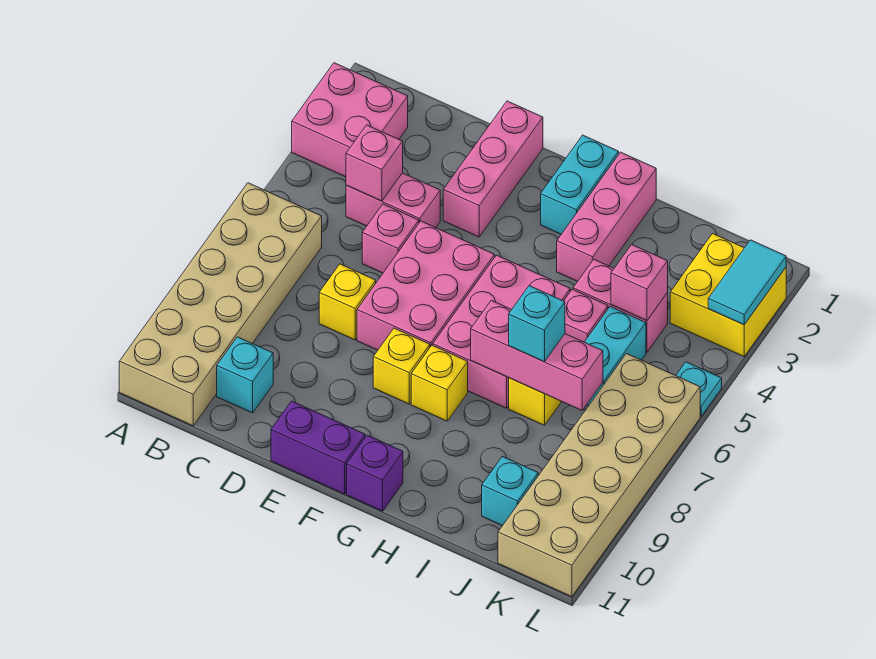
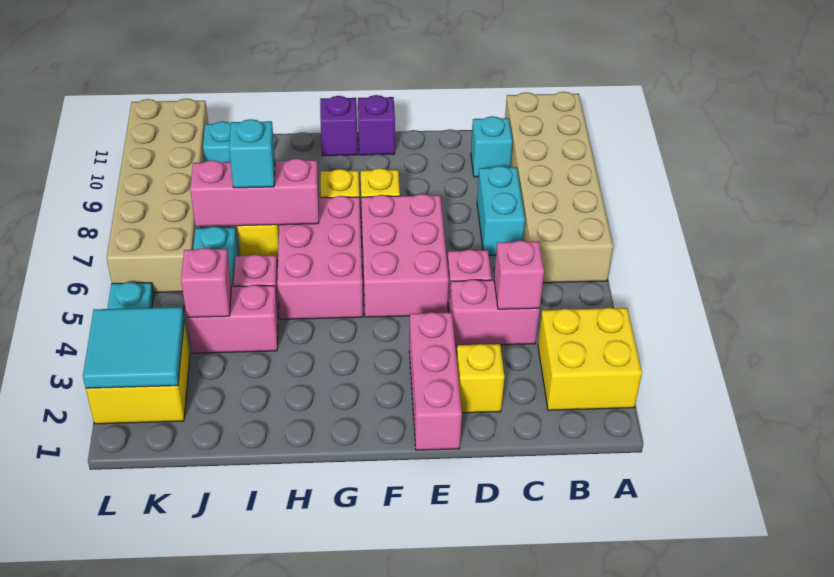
pink brick A2:B3 level 1 -> yellow brick A2:B3 level 1
yellow brick D7 level 1 -> yellow brick D2 level 1
purple brick E11:F11 level 1 -> purple brick F11 level 1
cyan brick G1:G2 level 1 -> cyan brick C7:C8 level 1
pink brick H1:H3 level 1 -> none
cyan tile L2:L3 level 2 -> cyan tile K2:L3 level 2

